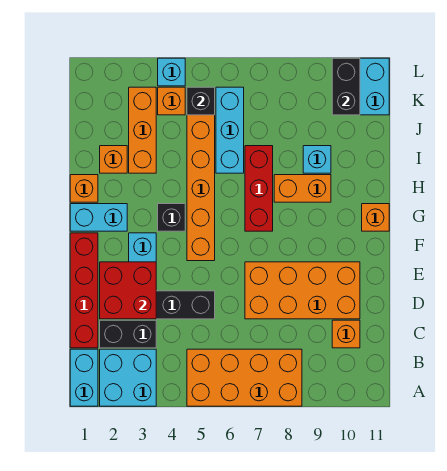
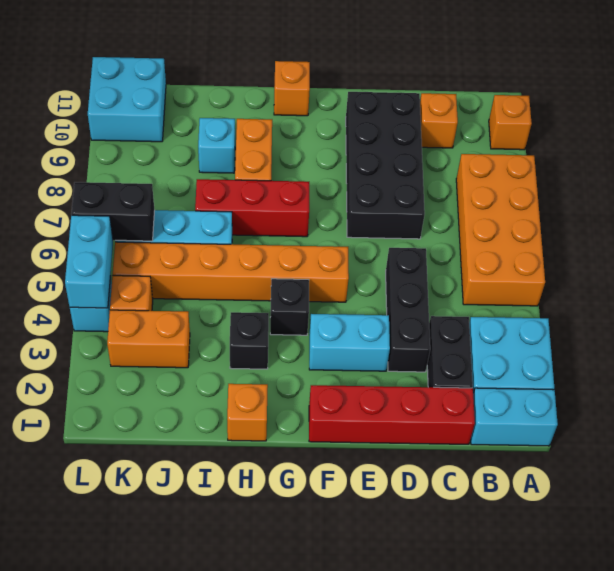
red brick D2:E3 level 2 -> none
orange brick D7:E10 level 1 -> black brick D7:E10 level 1
cyan brick G1:G2 level 1 -> cyan brick L4:L5 level 2
orange brick I2 level 1 -> orange brick A10 level 1
orange brick I3:K3 level 1 -> orange brick J3:K3 level 1
black brick K5 level 2 -> black brick H3 level 1
black brick K10:L10 level 2 -> black brick K6:L6 level 2

